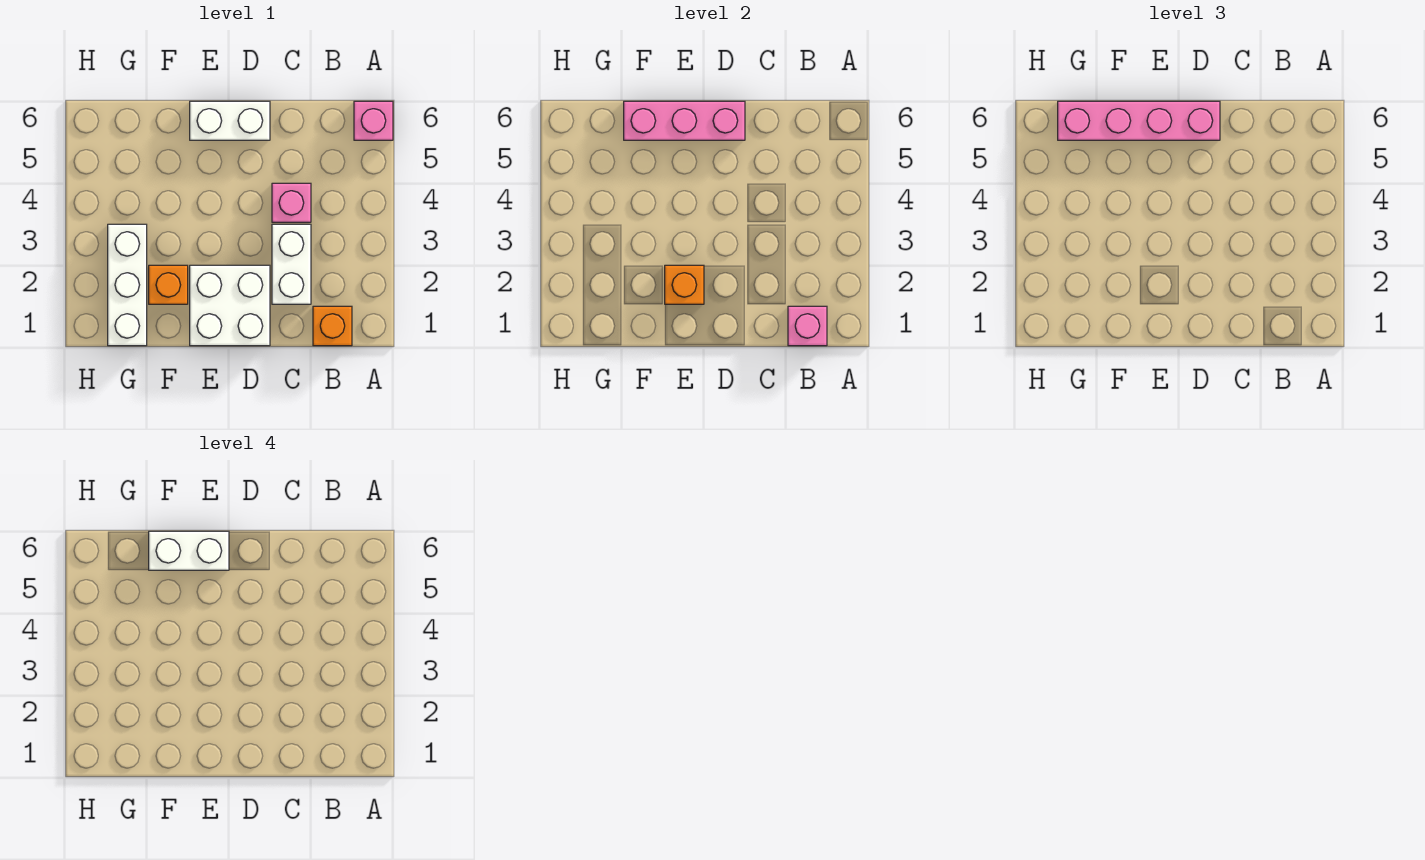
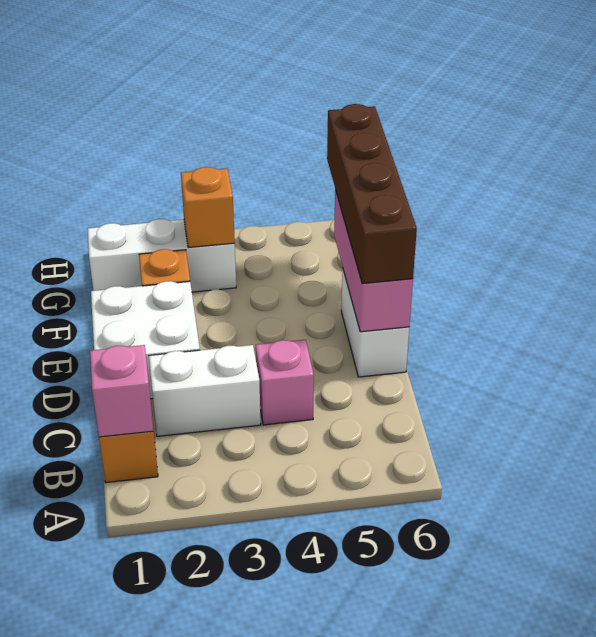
pink brick A6 level 1 -> none
pink brick D6:G6 level 3 -> brown brick D6:G6 level 3
orange brick E2 level 2 -> orange brick G3 level 2
white brick E6:F6 level 4 -> none

